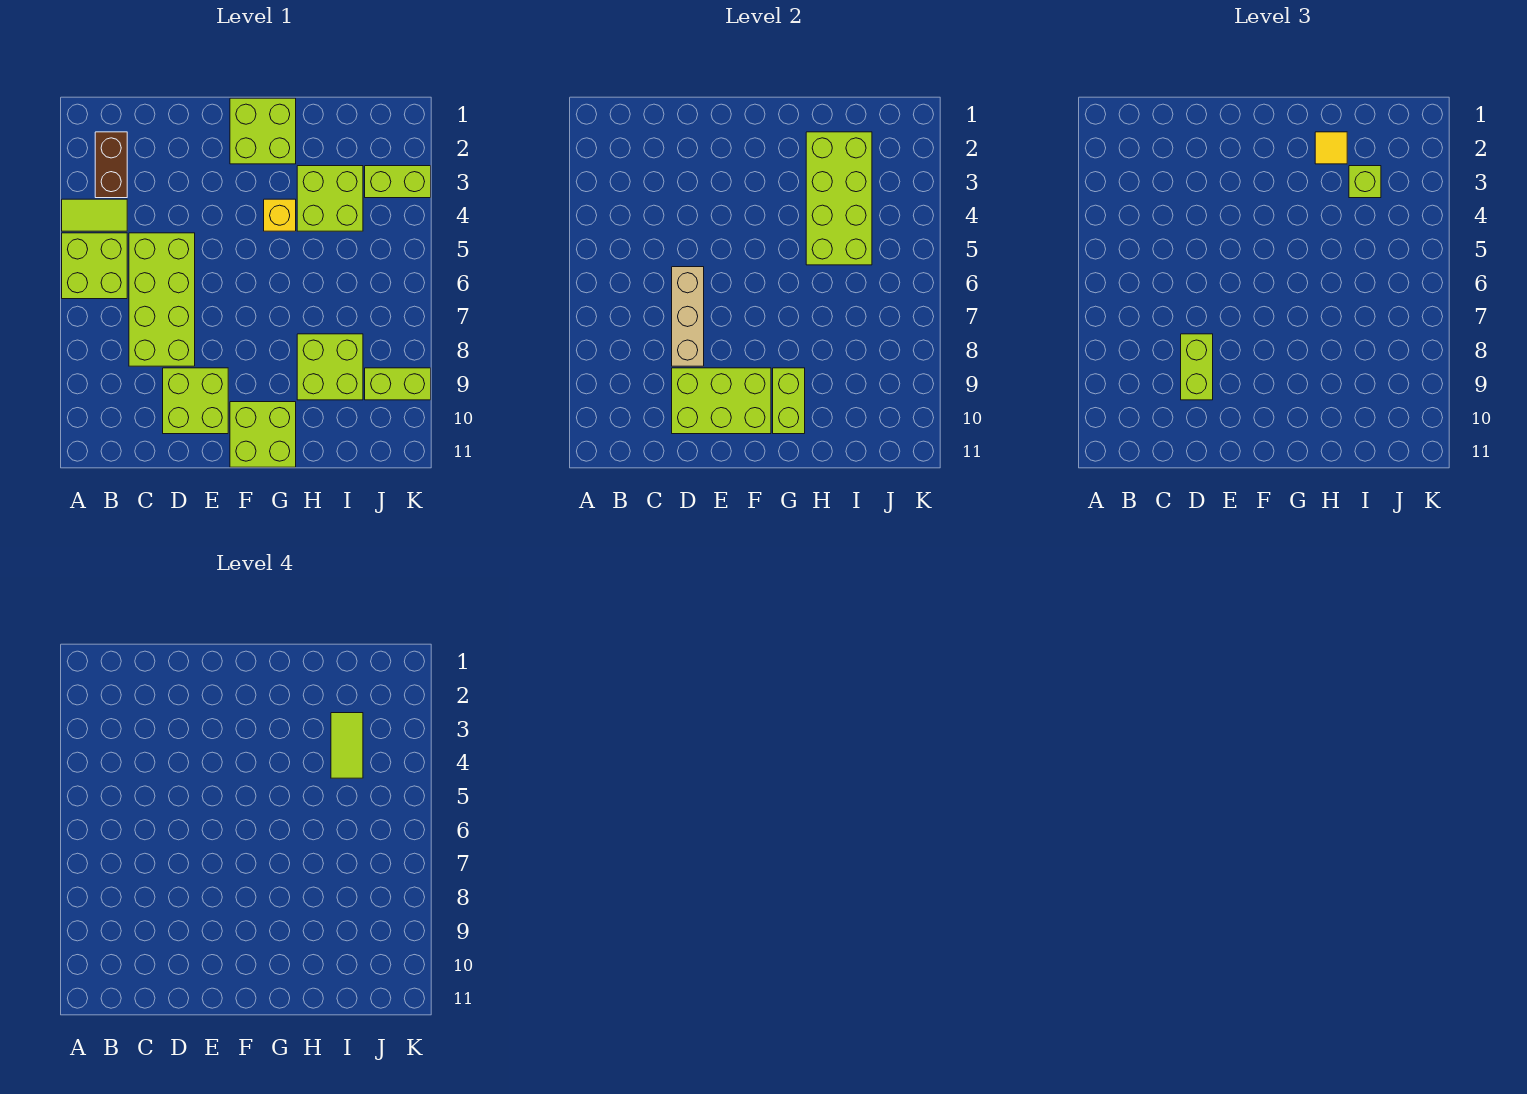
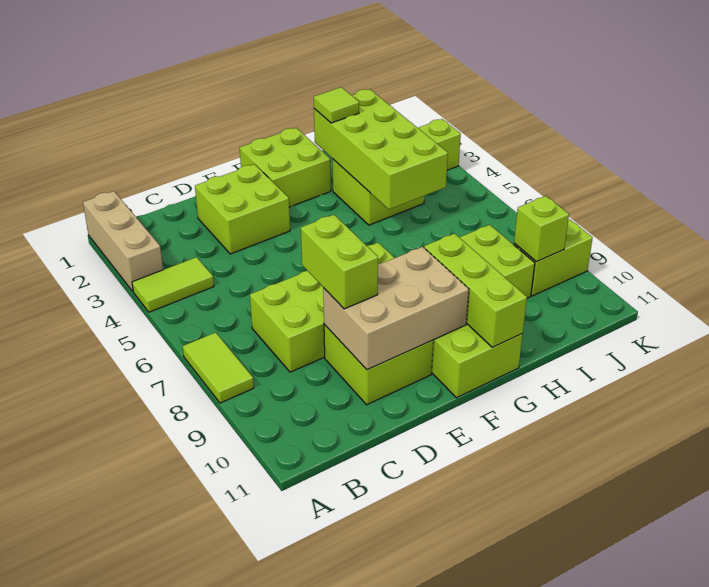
lime brick A5:B6 level 1 -> lime brick D2:E3 level 1
brown brick B2:B3 level 1 -> none
lime brick C5:D8 level 1 -> lime brick C7:F8 level 1
tan brick D6:D8 level 2 -> tan brick A1:A3 level 1
lime brick D9:F10 level 2 -> tan brick D9:F10 level 2
yellow brick G4 level 1 -> none
lime brick G9:G10 level 2 -> lime brick G9:G11 level 2
yellow tile H2 level 3 -> lime tile H2 level 3
lime brick I3 level 3 -> lime brick J9 level 2
lime tile I3:I4 level 4 -> lime tile A7:A8 level 1

